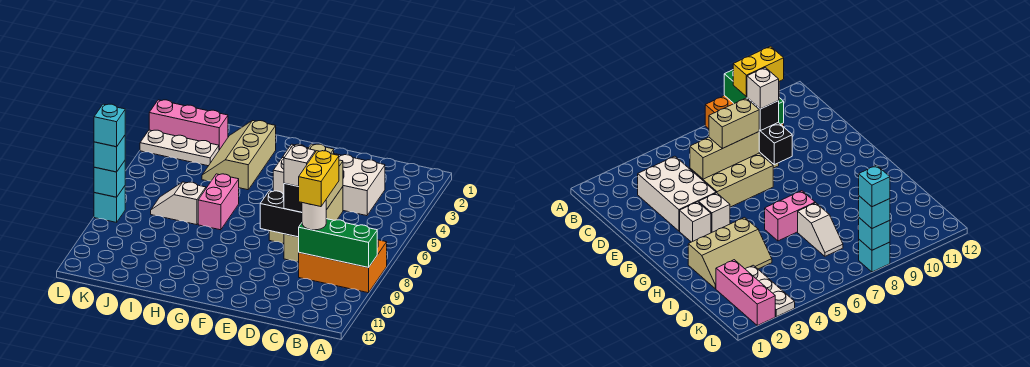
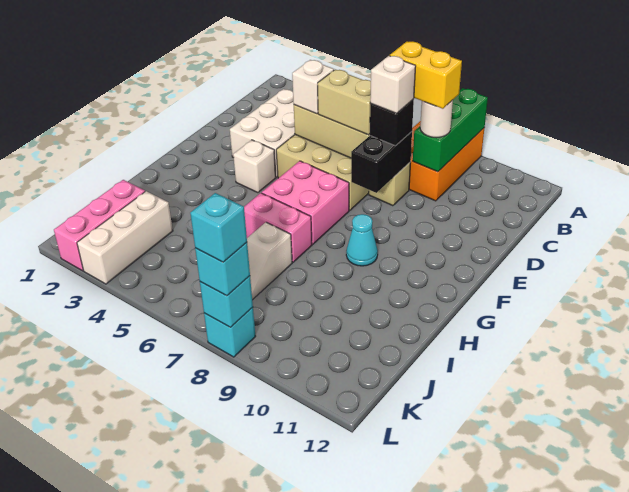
white brick F3 level 1 -> white brick D5 level 3
none -> pink brick F6:G7 level 1
none -> cyan cone G9 level 1
tan slope H2:I4 level 1 top H -> none
white plate J3:L3 level 1 -> white brick J3:L3 level 1

